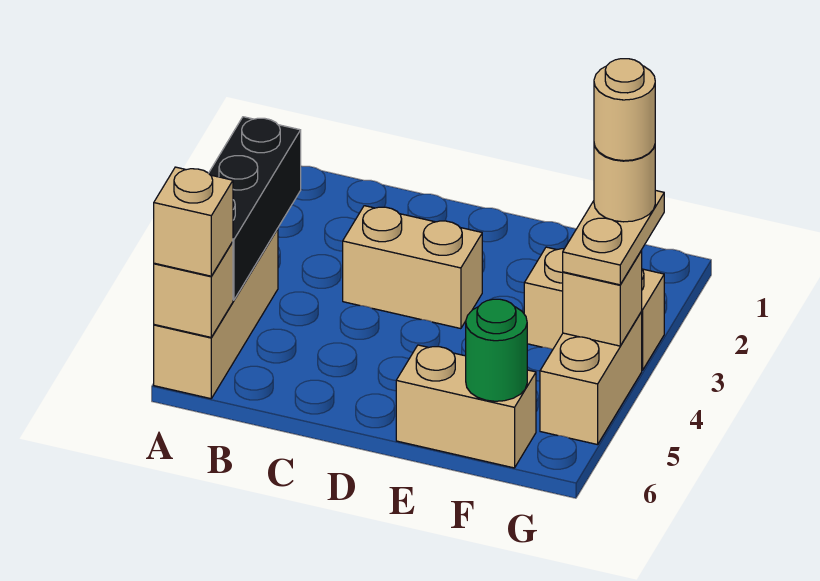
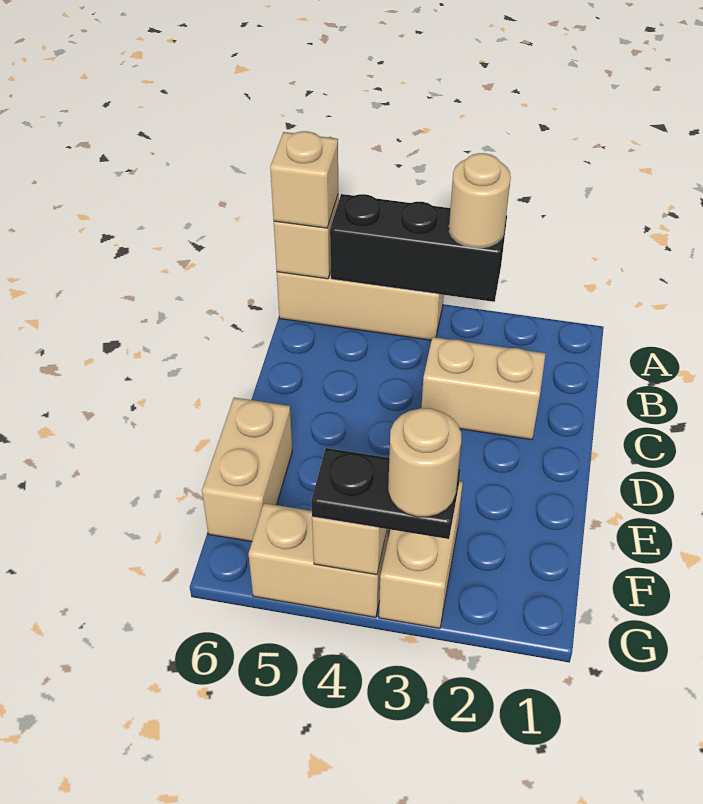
tan brick C3:D3 level 1 -> tan brick C2:C3 level 1
green round brick F6 level 2 -> none
tan plate G3:G4 level 3 -> black plate G3:G4 level 3
tan round brick G3 level 5 -> tan round brick A3 level 3

